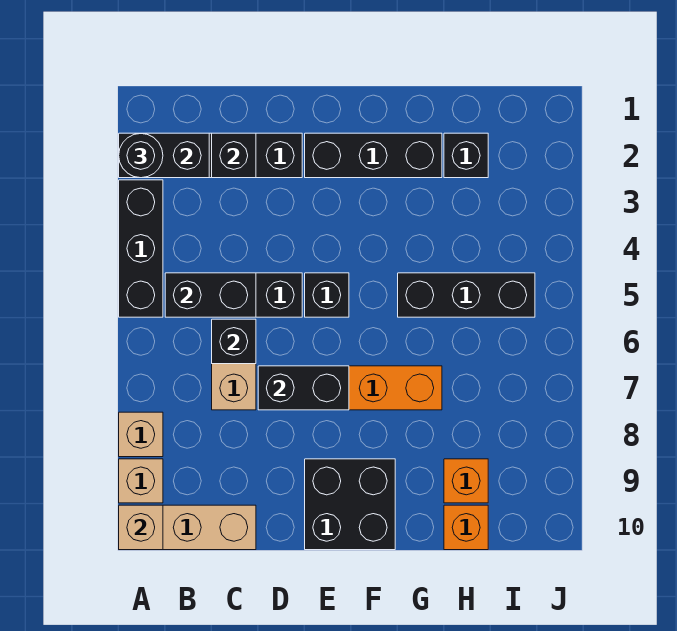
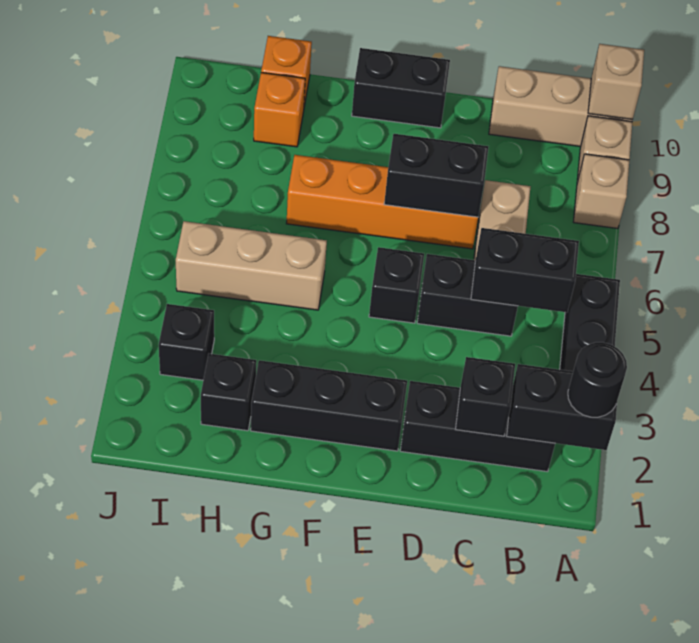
black brick C6 level 2 -> black brick I3 level 1
black brick E9:F10 level 1 -> black brick E10:F10 level 1
black brick G5:I5 level 1 -> tan brick G5:I5 level 1

